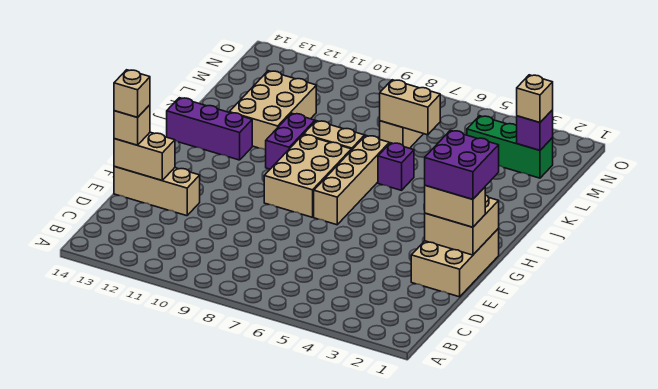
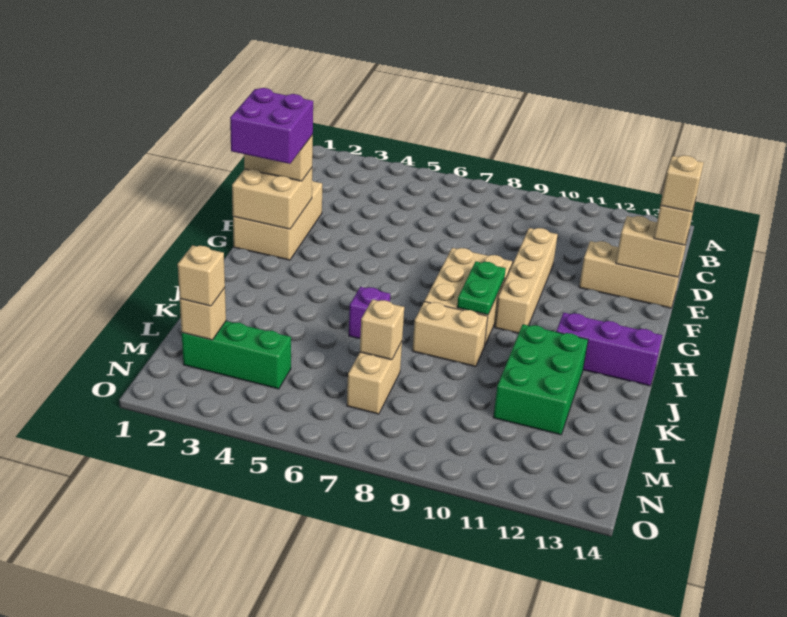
tan brick G7:J7 level 1 -> tan brick E10:H10 level 1
none -> green plate H9:I9 level 2
purple brick I10:J10 level 1 -> none
tan brick J11:L12 level 1 -> green brick J11:L12 level 1
tan brick L6:L7 level 2 -> tan brick L7 level 2
purple brick M2 level 2 -> tan brick M2 level 2

